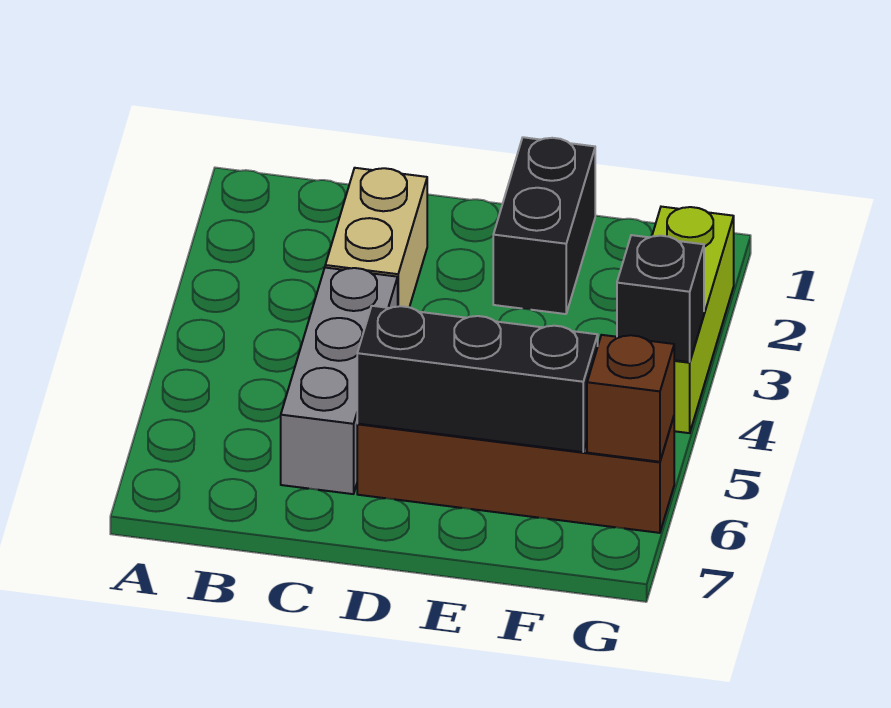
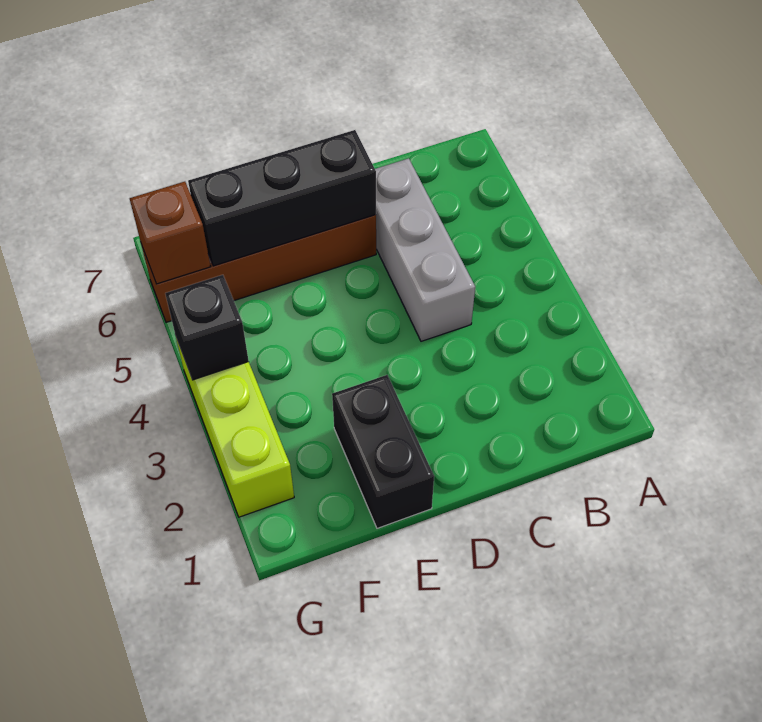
tan brick C2:C3 level 1 -> none

